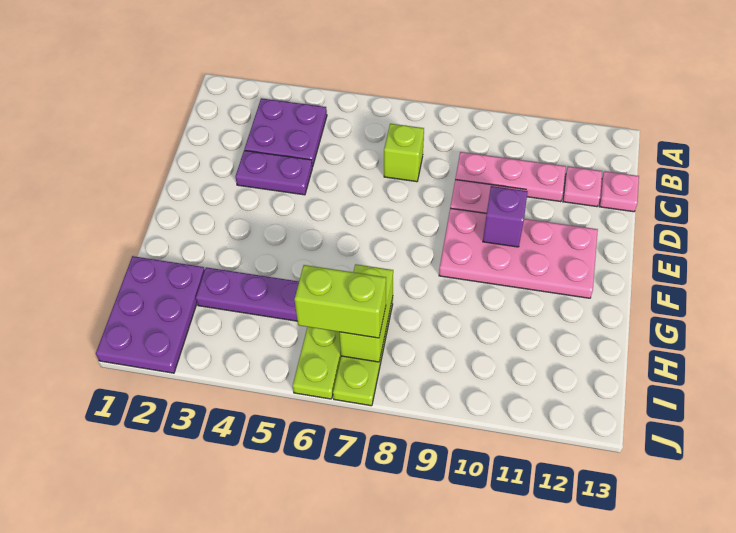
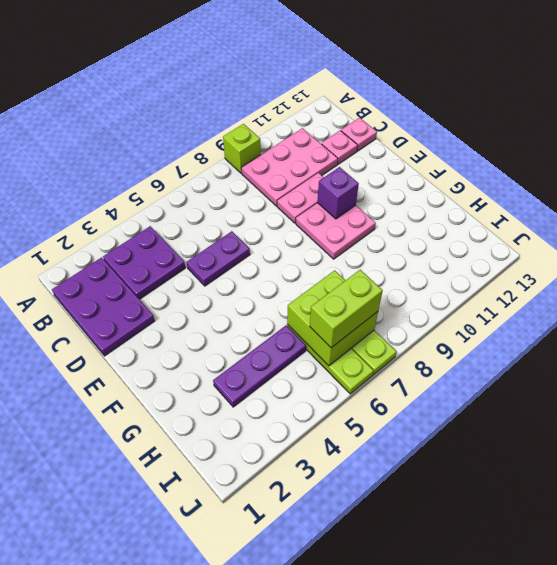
lime brick C7 level 1 -> lime brick A9 level 1
pink plate C9:C11 level 1 -> pink plate B9:C11 level 1
purple plate D3:D4 level 1 -> purple plate D5:D6 level 1
pink plate E9:F12 level 1 -> pink plate E9:F10 level 1
purple plate H1:J2 level 1 -> purple plate B1:D2 level 1
lime brick H7:I7 level 2 -> lime brick H6:I7 level 2

